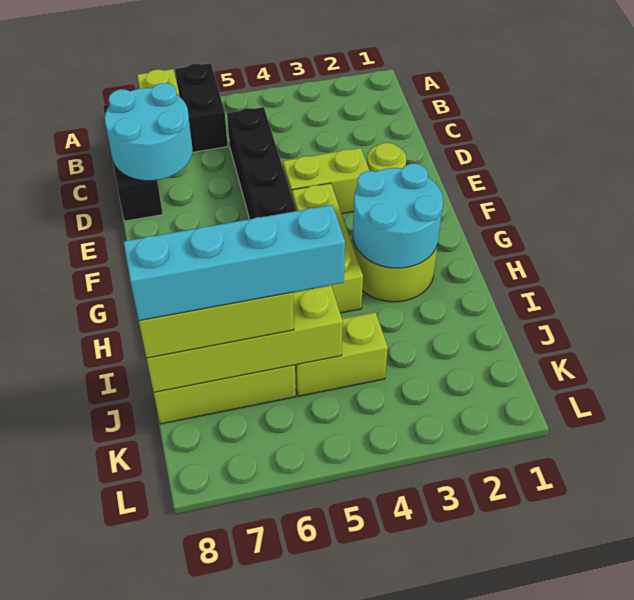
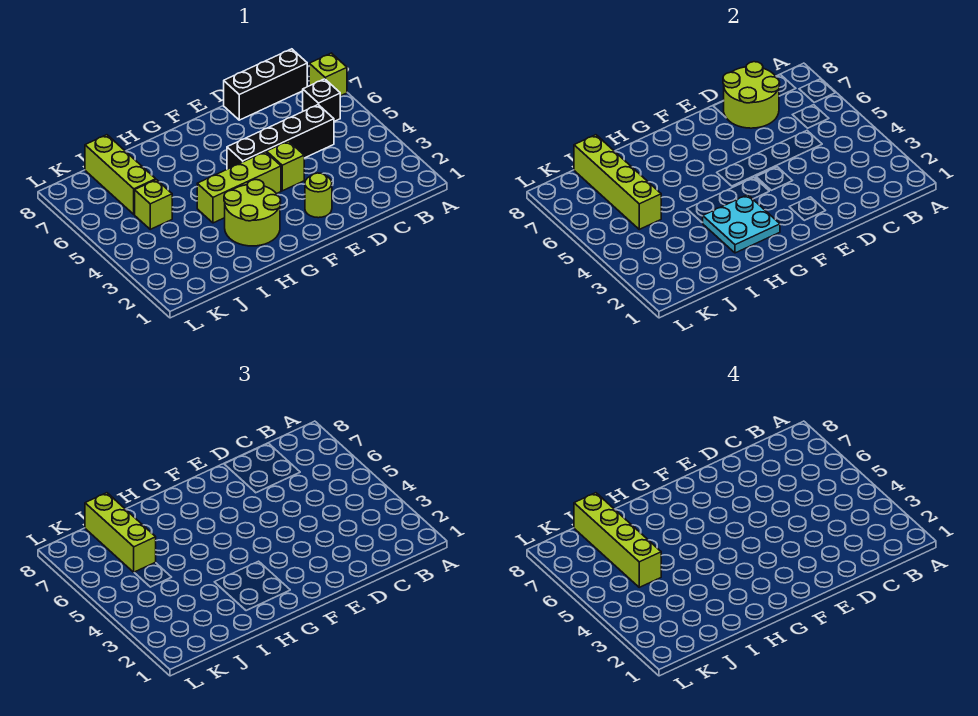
black brick A6:B6 level 1 -> black brick B6 level 1
cyan round brick C7:D8 level 2 -> lime round brick C7:D8 level 2
lime brick E3:E4 level 1 -> lime brick E4 level 1
cyan round brick G2:H3 level 2 -> cyan plate G2:H3 level 2
lime brick J4:J5 level 1 -> lime brick J5 level 1
cyan brick J5:J8 level 4 -> lime brick J5:J8 level 4

